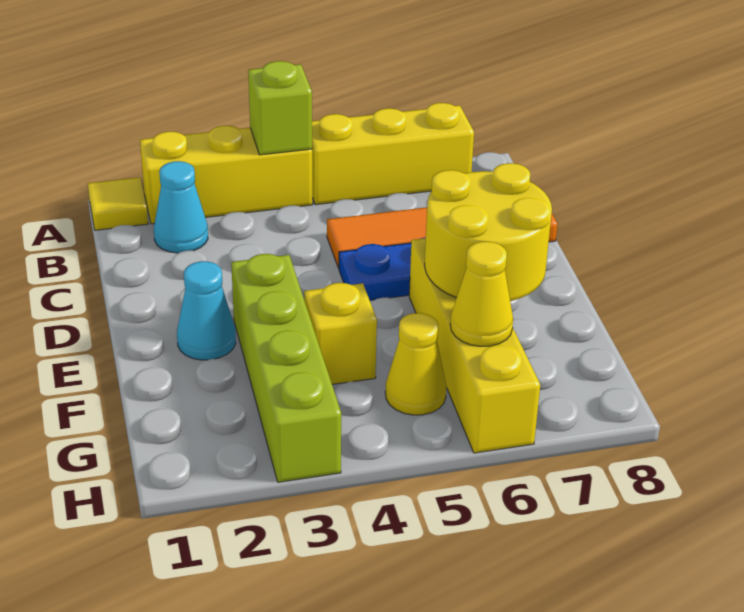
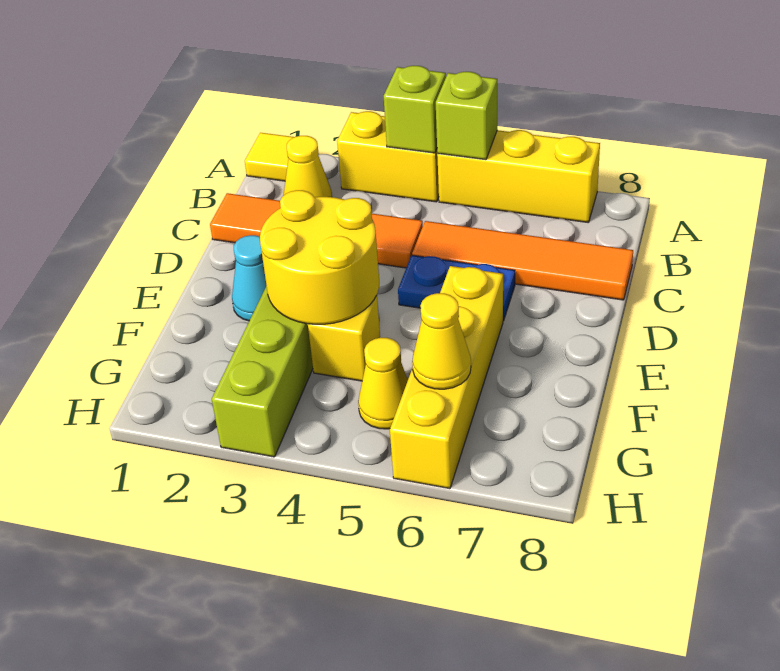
yellow brick A2:A4 level 1 -> yellow brick A3:A4 level 1
none -> lime brick A5 level 2
cyan cone B2 level 1 -> yellow cone B2 level 1
none -> orange tile C1:C4 level 1
yellow round brick E6:F7 level 2 -> yellow round brick E3:F4 level 2

